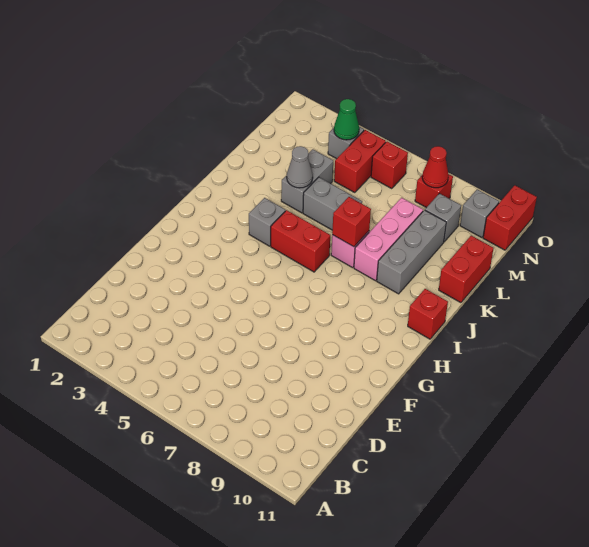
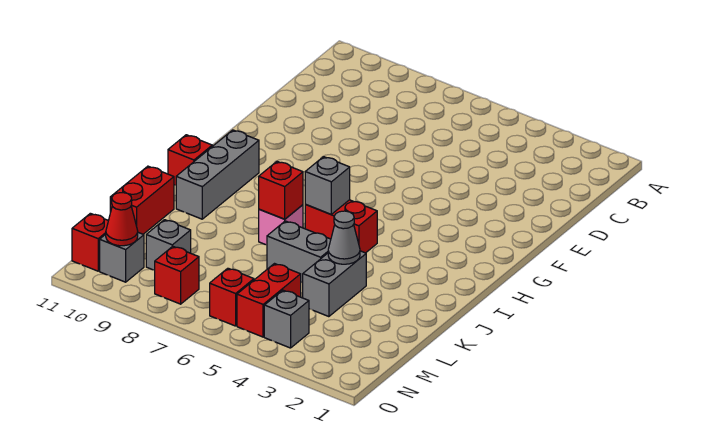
grey brick I4 level 1 -> grey brick I6 level 2
pink brick J8:L8 level 1 -> none
grey brick J9:L9 level 1 -> grey brick H10:J10 level 1
green cone N4 level 2 -> none
red cone N8 level 2 -> red cone N10 level 2
red brick N11:O11 level 1 -> red brick N11 level 1

